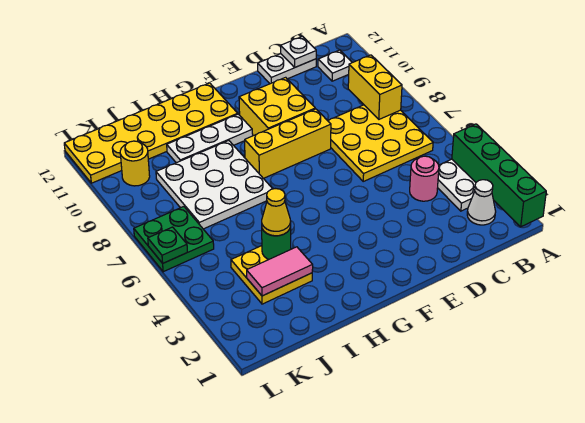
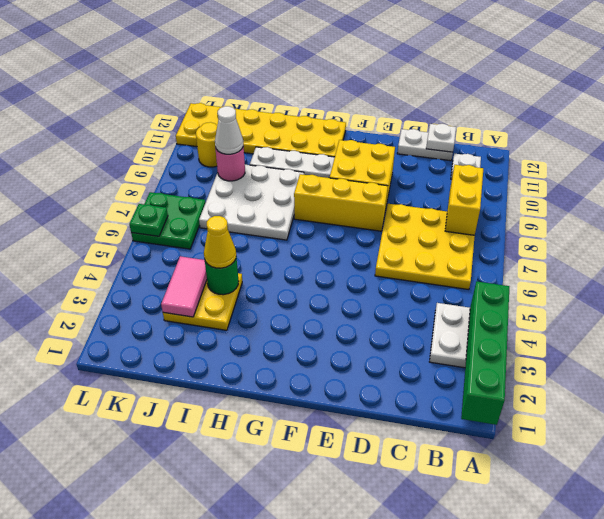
white cone B2 level 1 -> white cone J9 level 3
pink round brick C4 level 1 -> pink round brick J9 level 2
pink tile I3:J3 level 2 -> pink tile J3:J4 level 2

